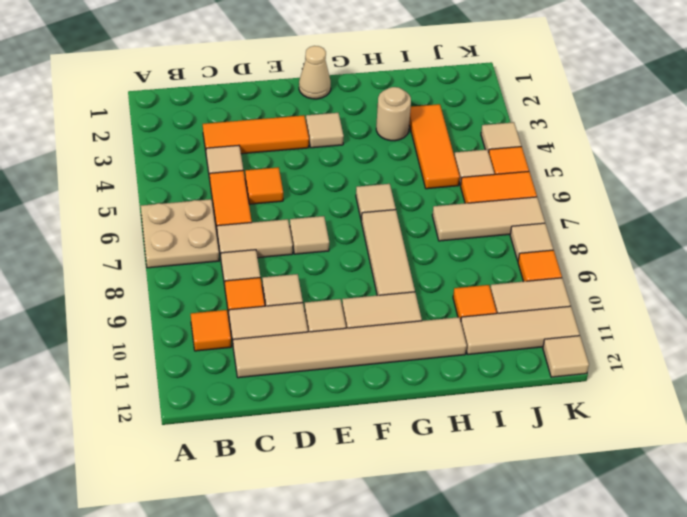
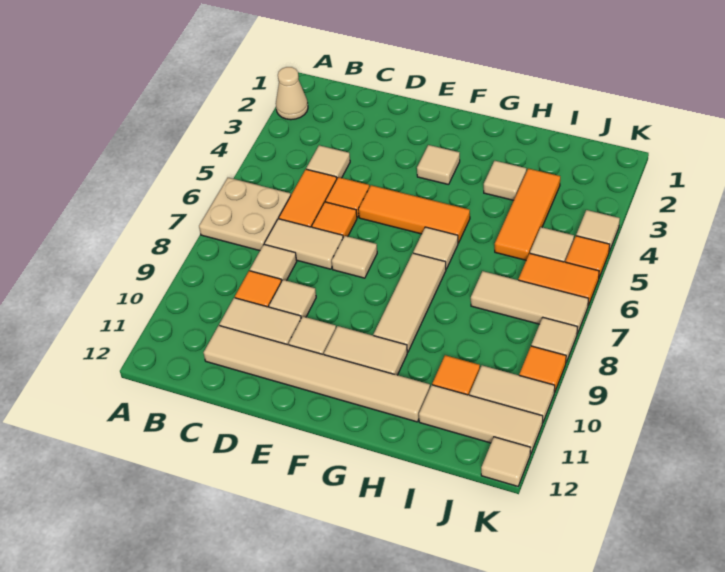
orange tile B10 level 1 -> orange tile D6 level 1
orange tile C3:E3 level 1 -> orange tile E5:G5 level 1
tan cone F1 level 1 -> tan cone A2 level 1
tan round brick H3 level 1 -> tan tile H3 level 1

